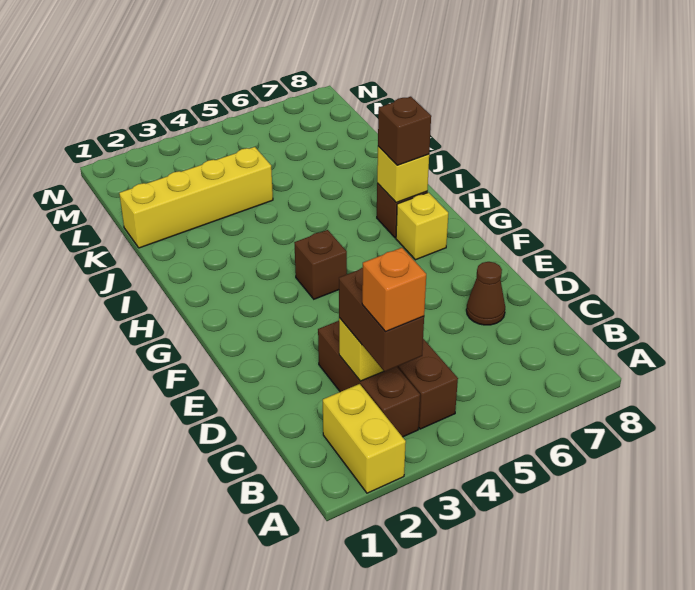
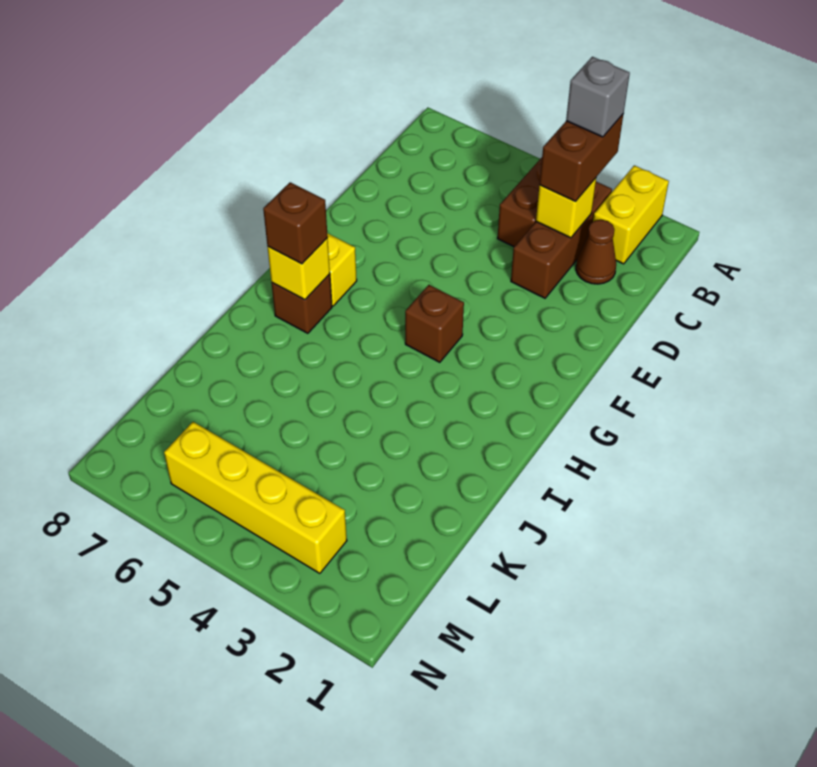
orange brick B3 level 4 -> grey brick B3 level 4
brown cone D7 level 1 -> brown cone C2 level 1
yellow brick K1:K4 level 1 -> yellow brick M3:M6 level 1

